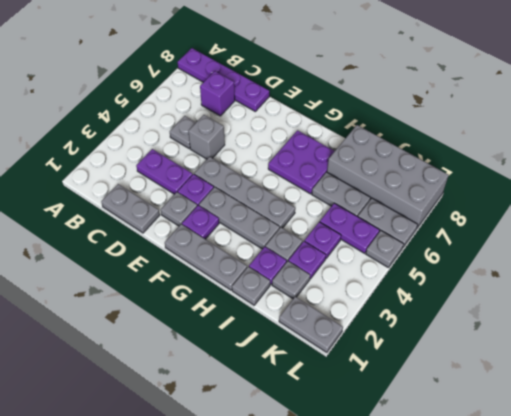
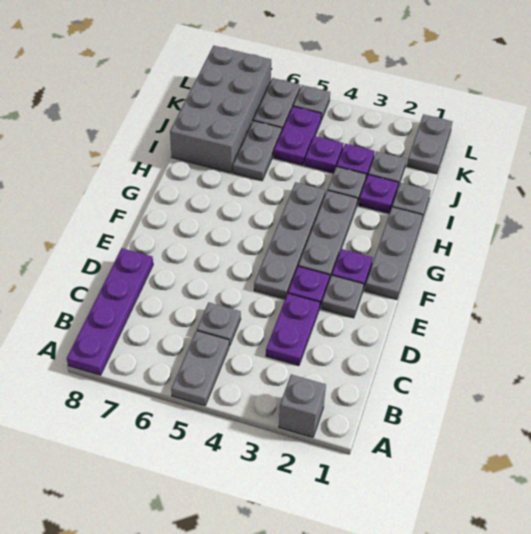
grey plate C1:D1 level 1 -> grey plate A5:B5 level 1
purple brick C7 level 1 -> none
grey brick D5 level 1 -> grey brick A2 level 1
purple plate G6:H7 level 1 -> none

